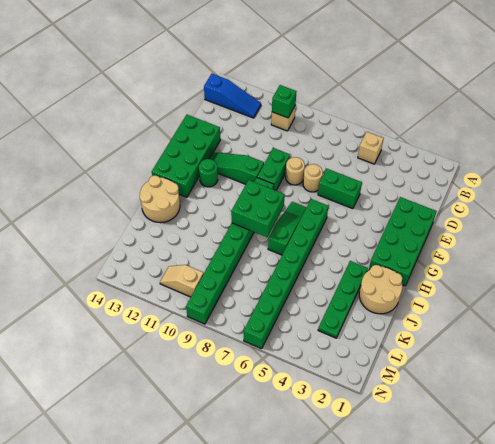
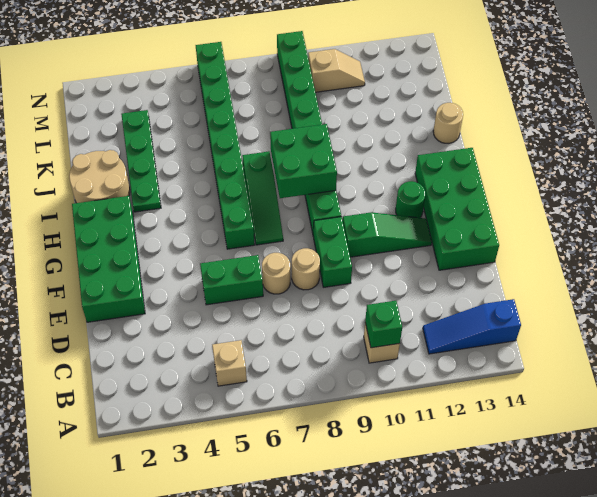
tan round brick I13:J14 level 1 -> tan round brick J14 level 1

